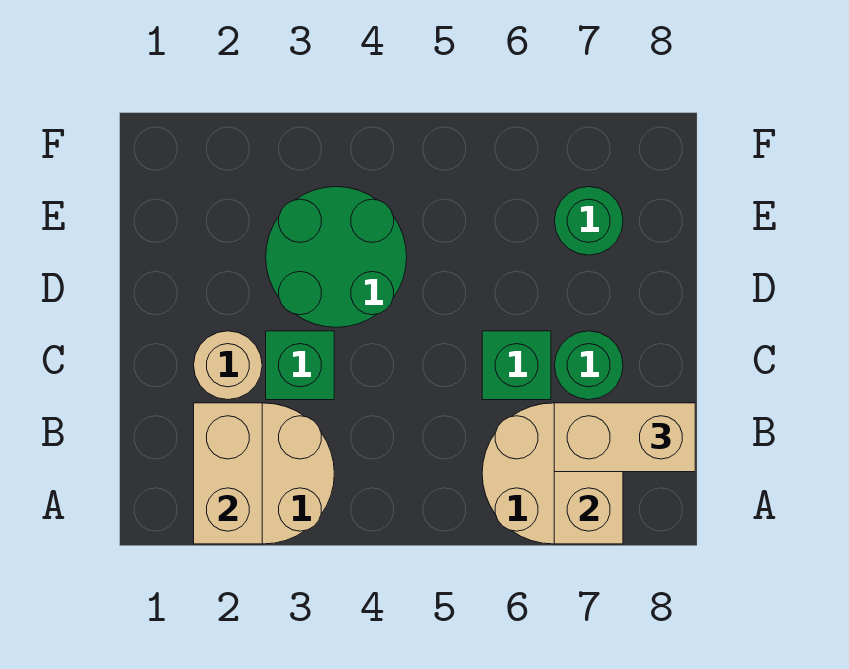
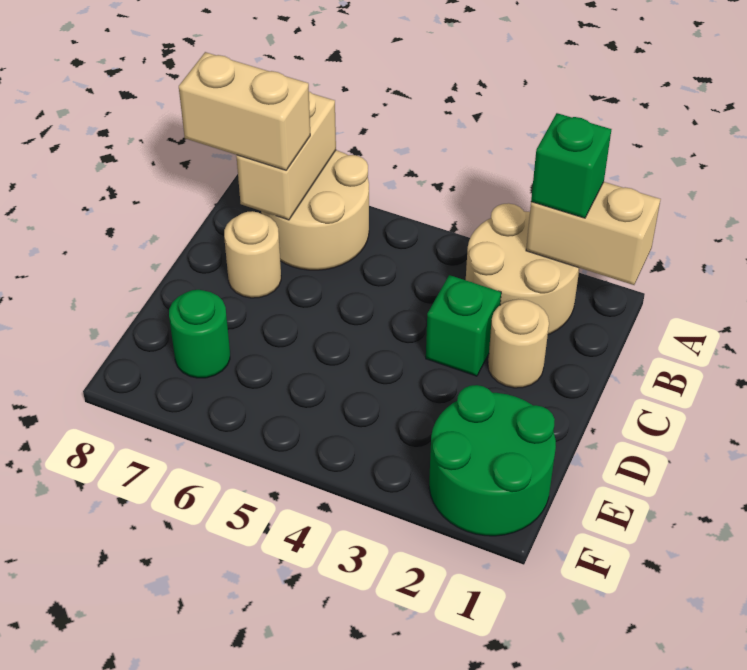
tan brick A2:B2 level 2 -> tan brick A1:A2 level 2
green brick C6 level 1 -> green brick A2 level 3
green round brick C7 level 1 -> tan round brick C7 level 1
green round brick D3:E4 level 1 -> green round brick E1:F2 level 1

